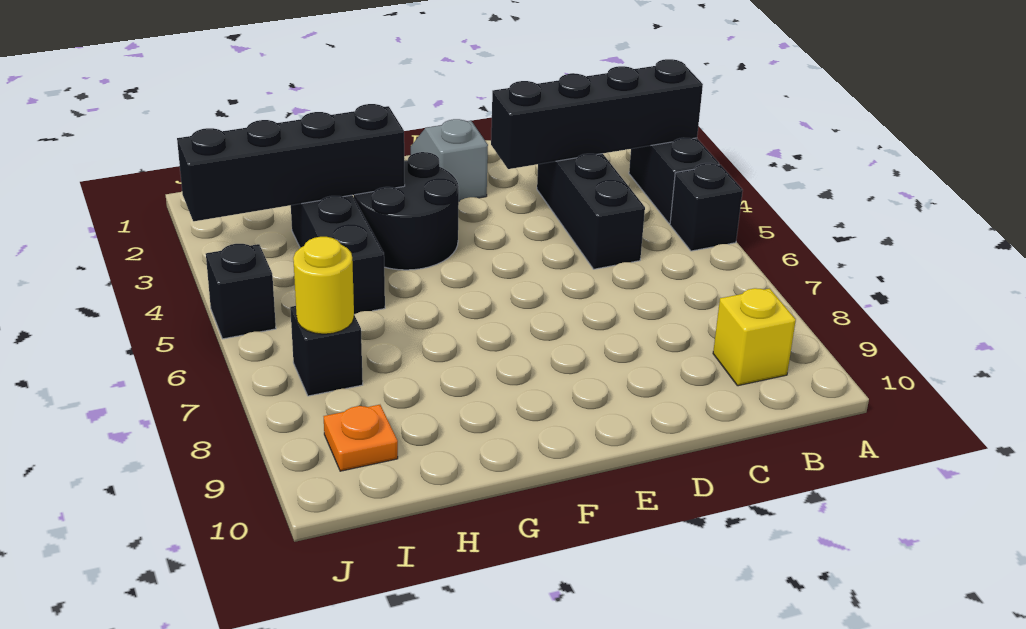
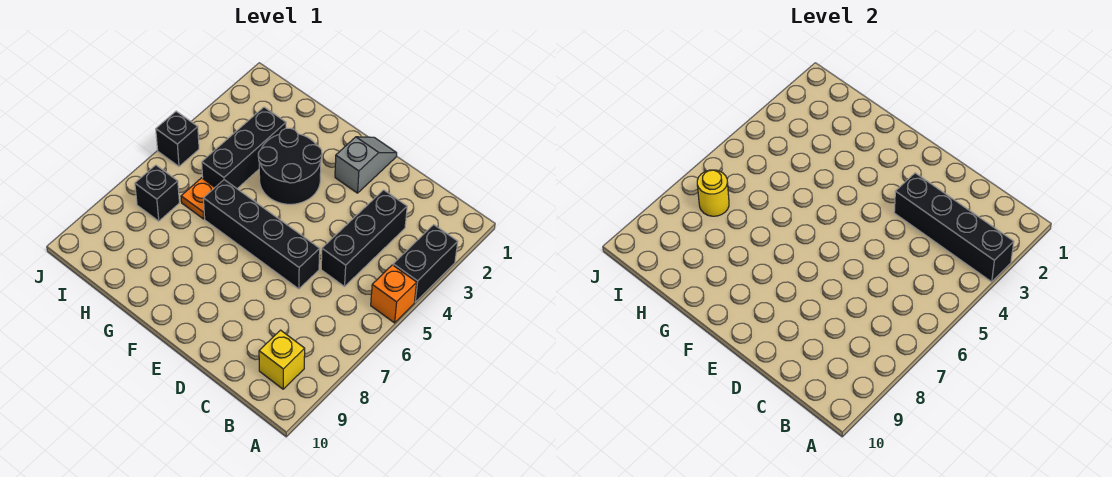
black brick A5 level 1 -> orange brick A5 level 1
black brick G3:J3 level 2 -> black brick D6:G6 level 1
orange plate I9 level 1 -> orange plate H6 level 1

